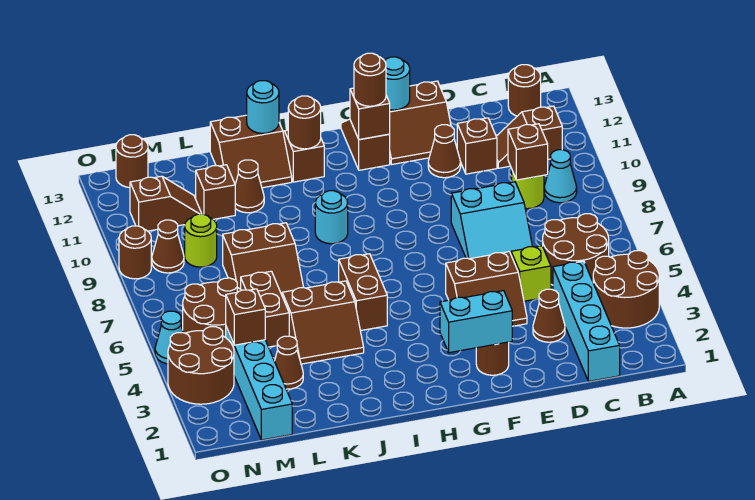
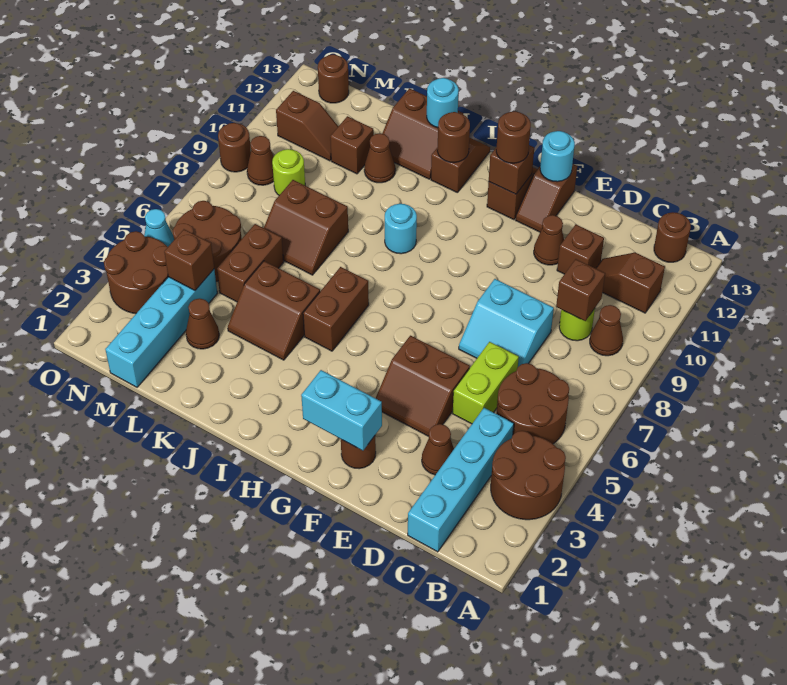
cyan cone B9 level 1 -> brown cone B9 level 1
lime brick D5 level 1 -> lime brick D5:D6 level 1
brown slope E12:F13 level 1 top 13 -> brown slope F12:F13 level 1 top 13

